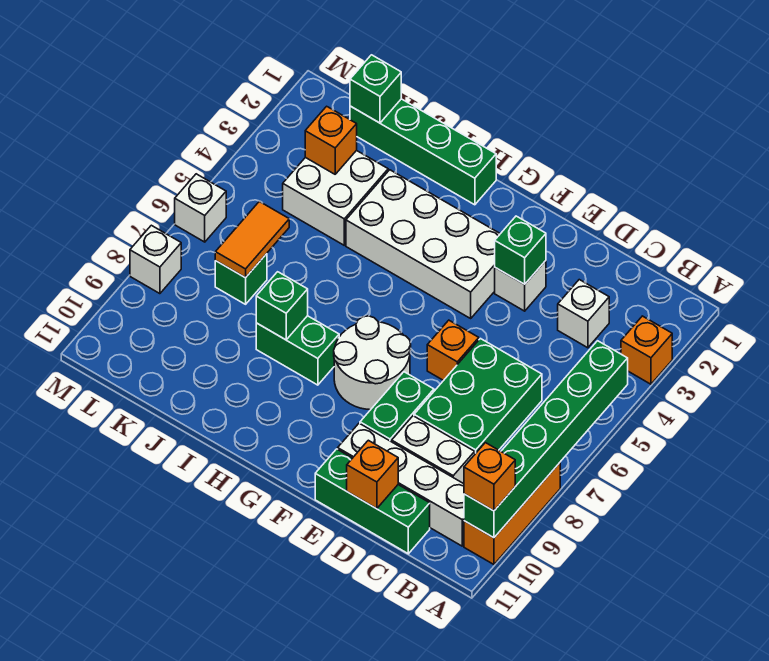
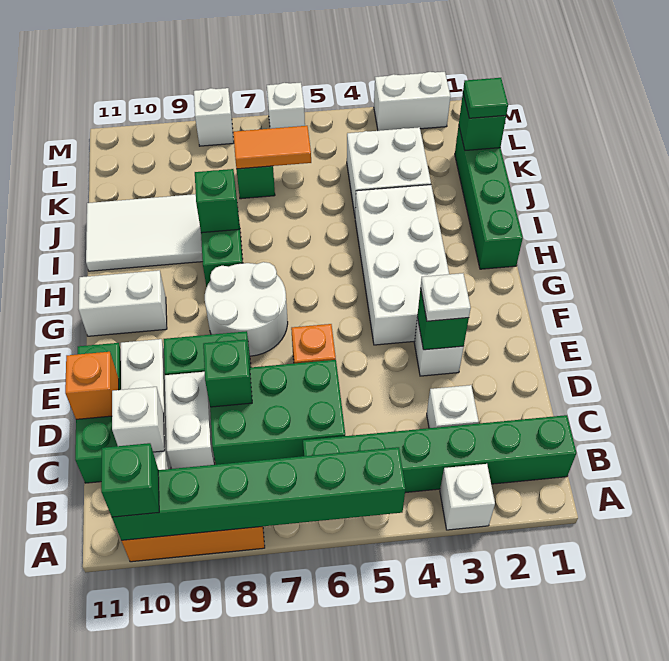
orange brick A3 level 1 -> white brick A3 level 1
orange brick A10 level 3 -> green brick A10 level 3
none -> green brick B1:B6 level 1
none -> white brick C10 level 2
none -> green brick D8 level 2
none -> white plate E3 level 3
none -> white brick G10:G11 level 1
none -> white tile I9:J11 level 1
none -> green tile K1 level 3
orange brick K3 level 2 -> none
none -> white brick M2:M3 level 1

